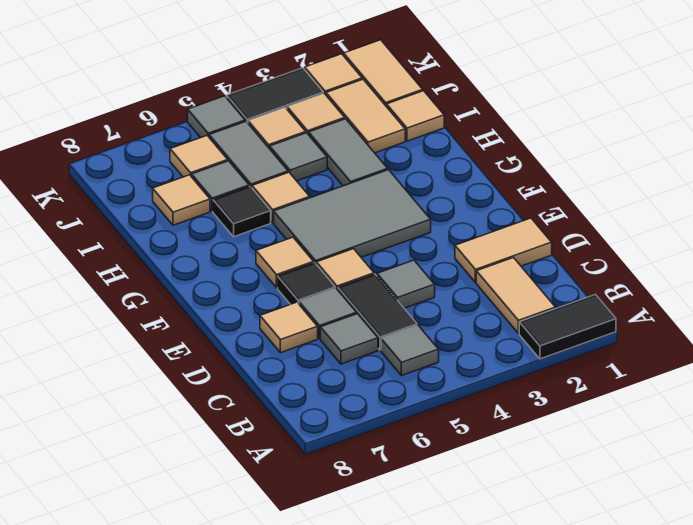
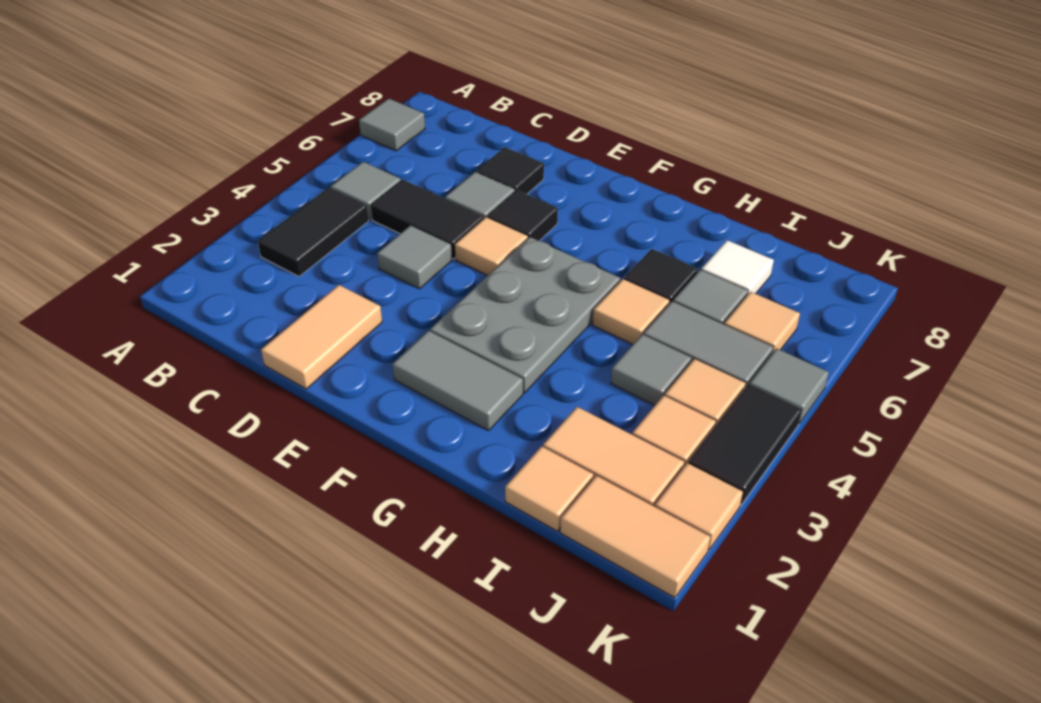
black tile A1:A2 level 1 -> black tile B3:B4 level 1
tan tile B2:C2 level 1 -> none
grey tile C6 level 1 -> grey tile A7 level 1
tan tile D7 level 1 -> black tile D7 level 1
grey tile F3:G5 level 1 -> grey plate F3:G5 level 1
tan tile F6 level 1 -> none
grey tile H3:I3 level 1 -> grey tile F2:G2 level 1
tan tile I7 level 1 -> white tile I7 level 1

